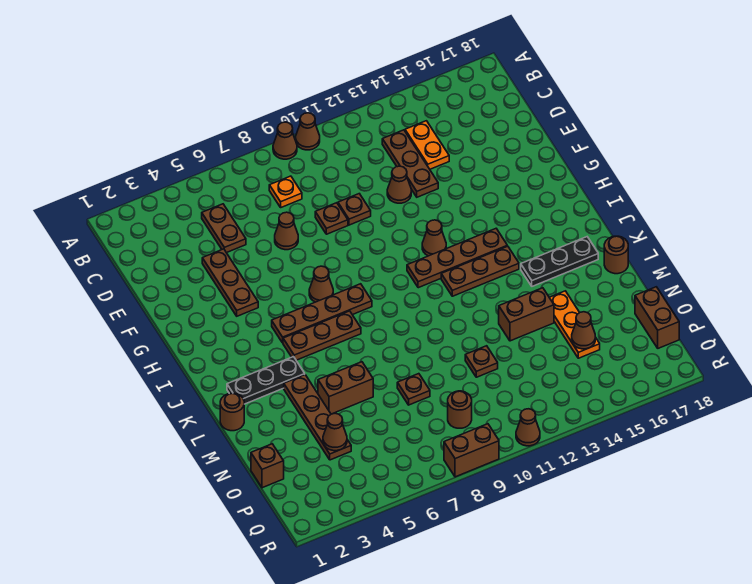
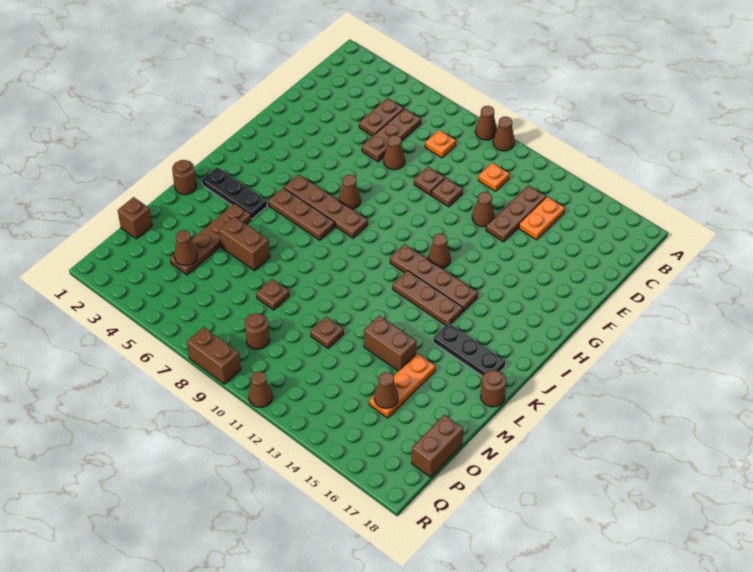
none -> orange plate C11 level 1
brown plate E4:G4 level 1 -> brown plate C6:E6 level 1

